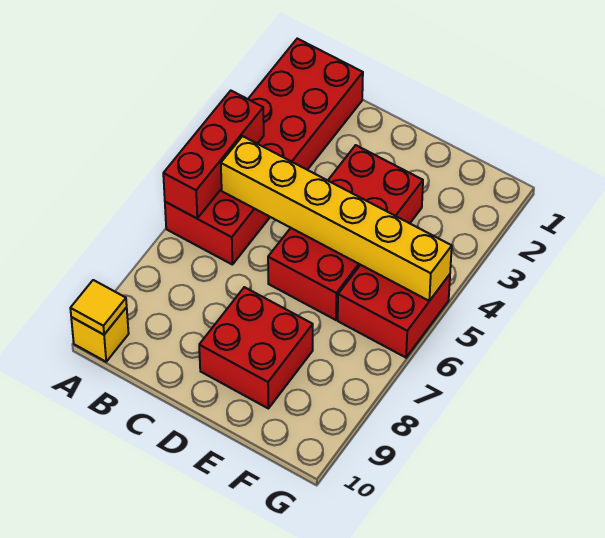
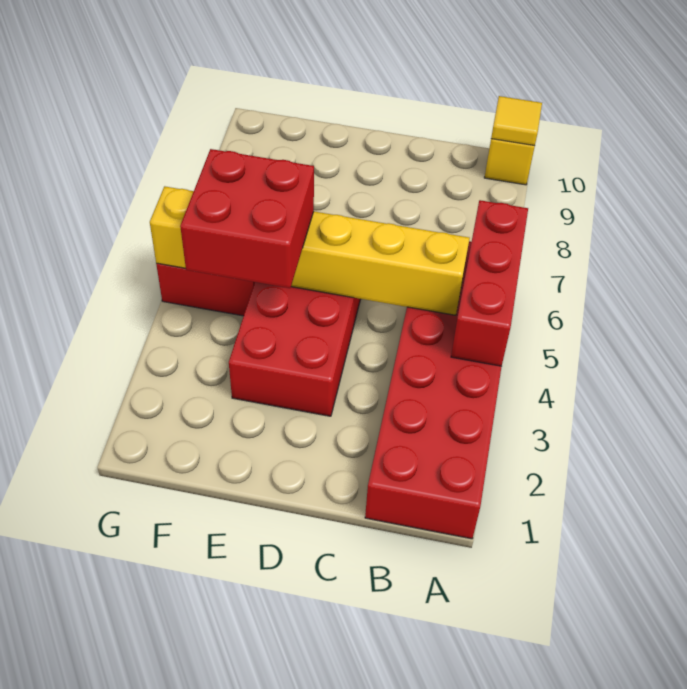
red brick D8:E9 level 1 -> red brick E4:F5 level 3

